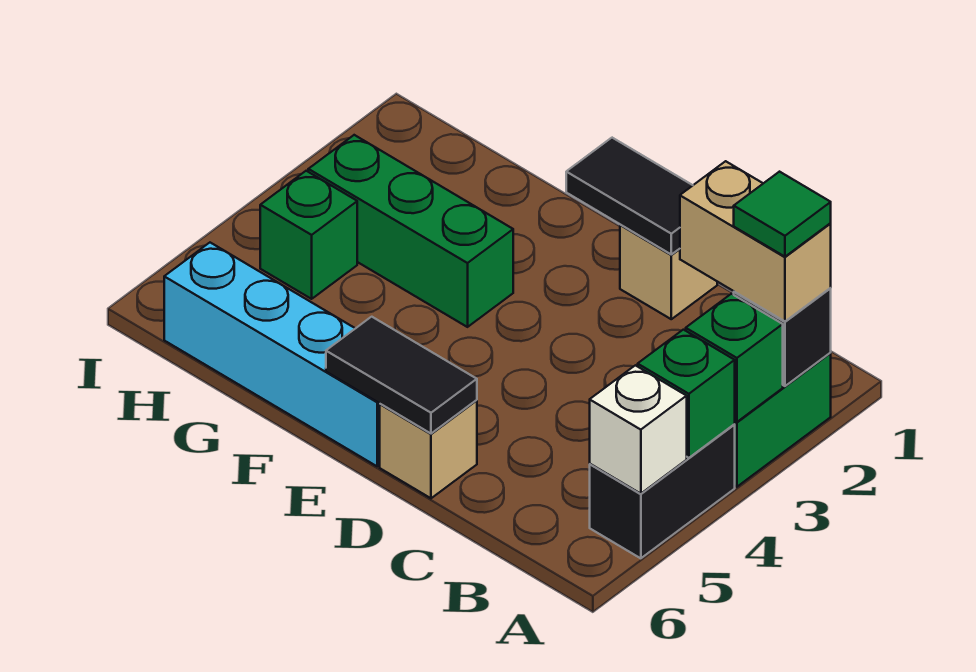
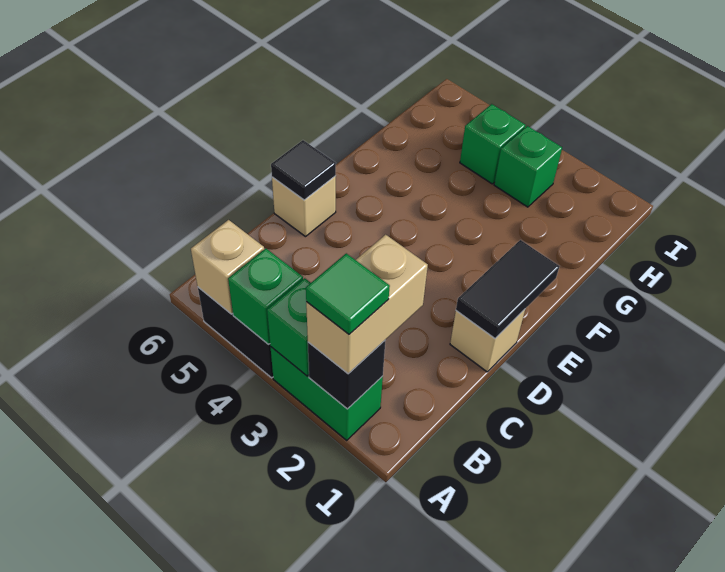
white brick A5 level 2 -> tan brick A5 level 2
black tile D6:E6 level 2 -> black tile D6 level 2
cyan brick E6:H6 level 1 -> none
green brick F3:H3 level 1 -> green brick H3 level 1

